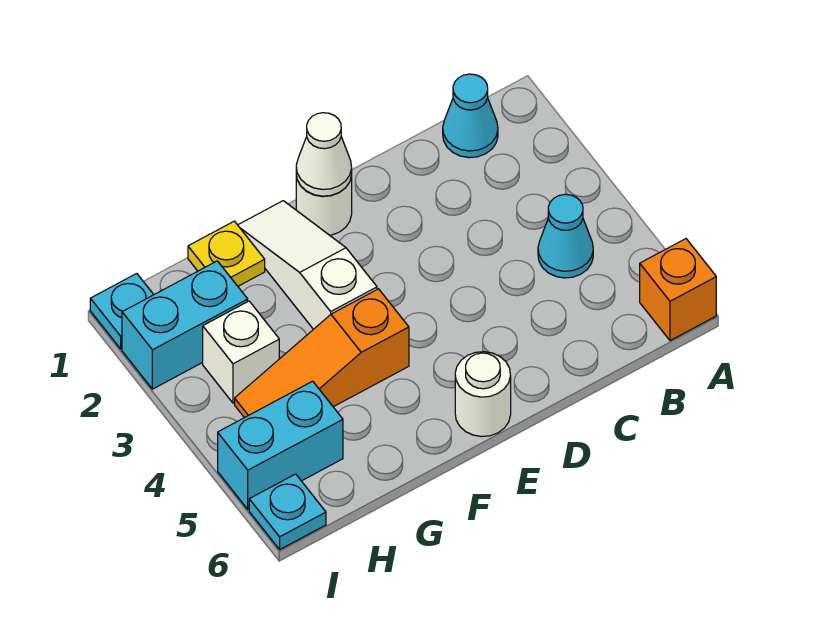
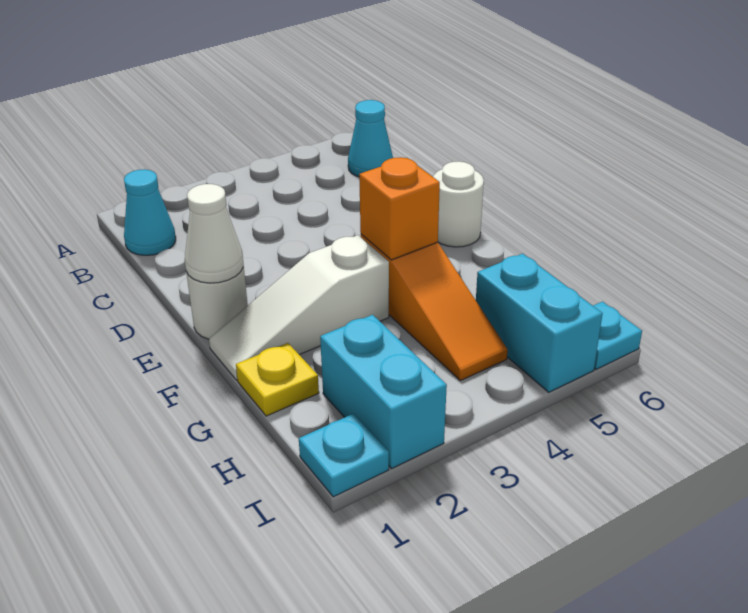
orange brick A6 level 1 -> orange brick F4 level 2
cyan cone B4 level 1 -> cyan cone B6 level 1
white brick H3 level 1 -> none

